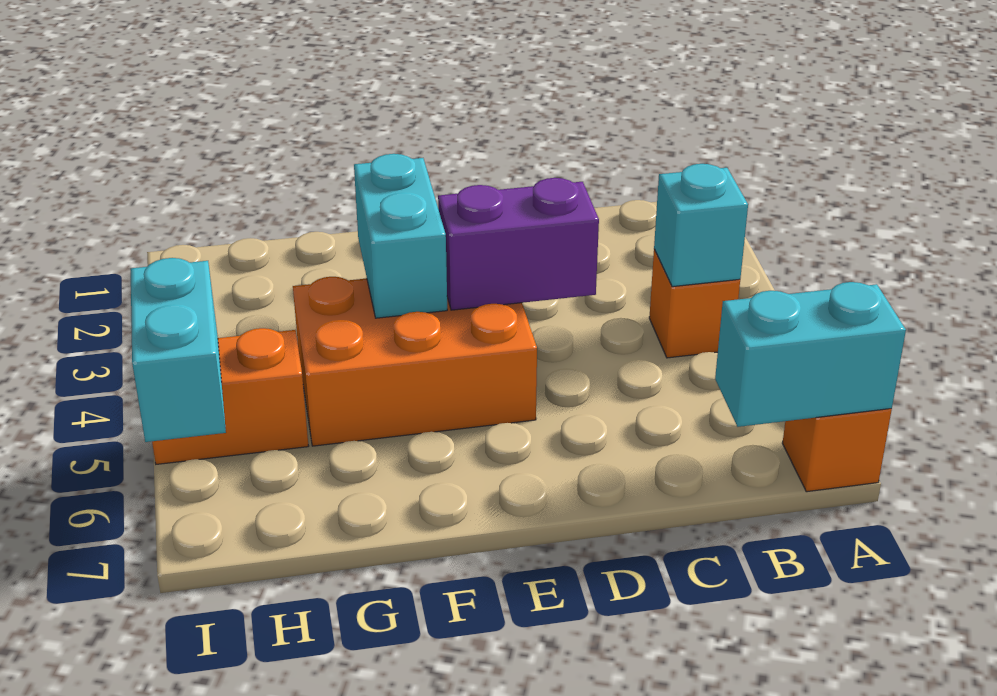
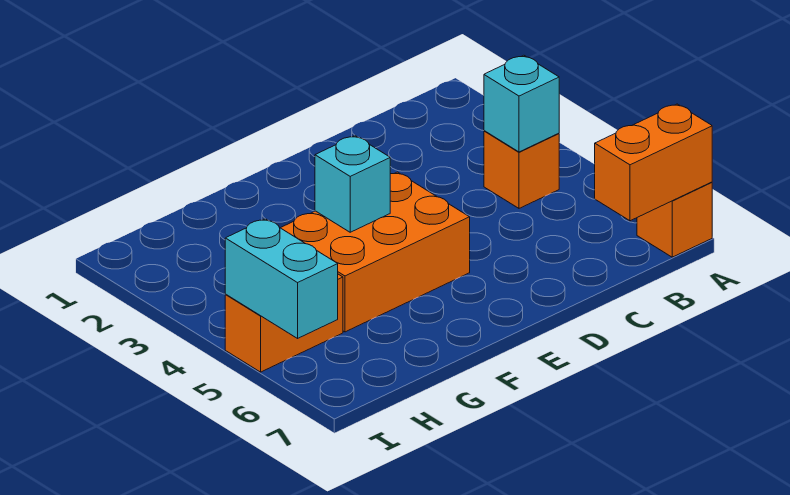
cyan brick A7:B7 level 2 -> orange brick A7:B7 level 2
purple brick D4:E4 level 2 -> none
cyan brick F3:F4 level 2 -> cyan brick F4 level 2

